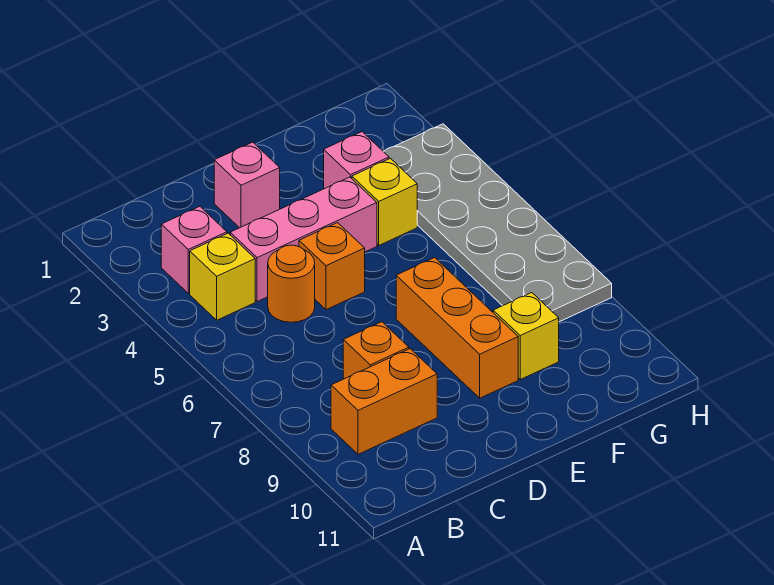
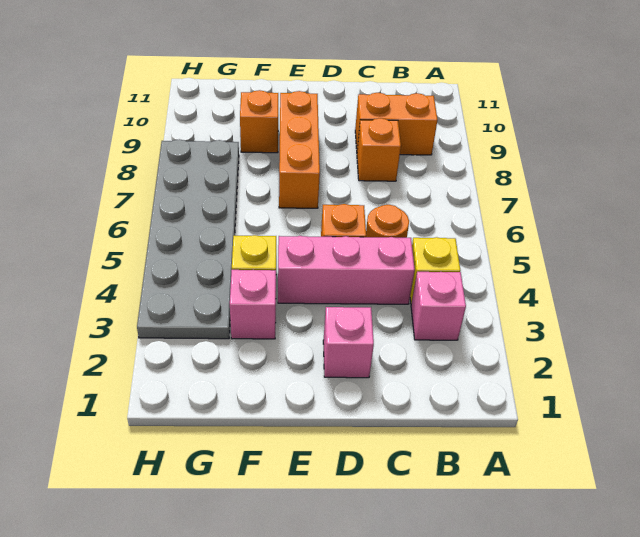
yellow brick F9 level 1 -> orange brick F9 level 1

